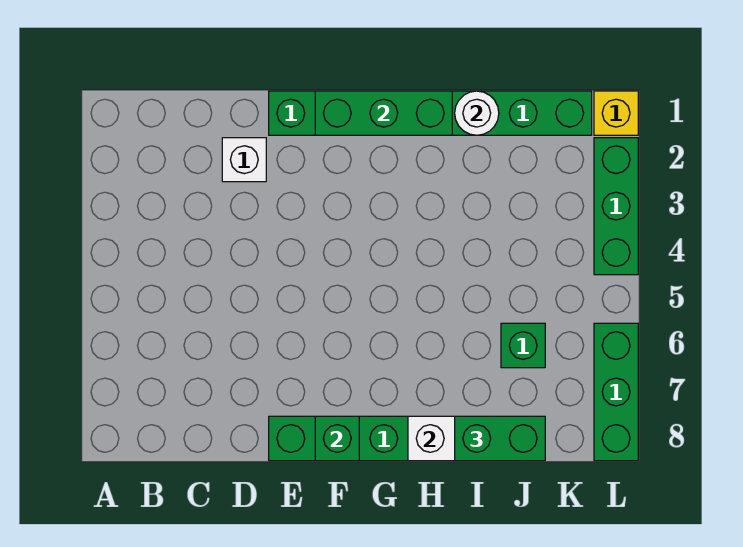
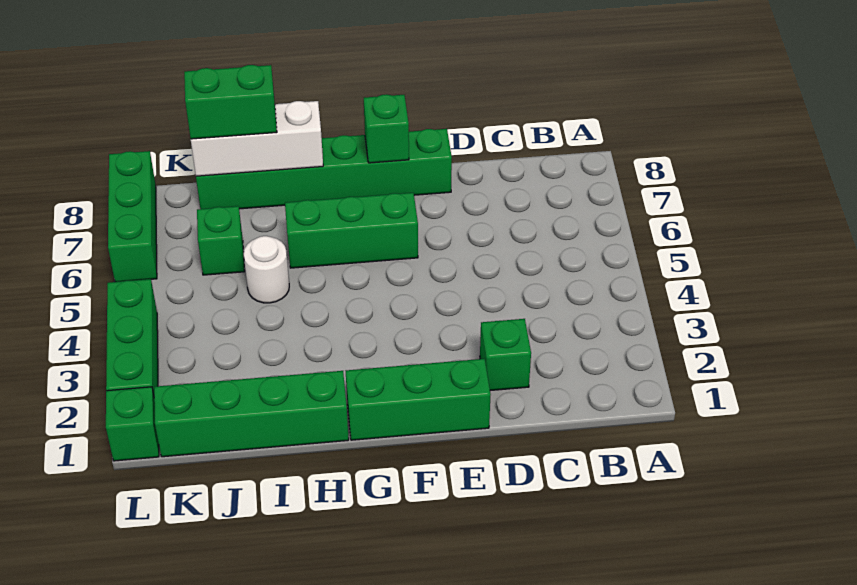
white brick D2 level 1 -> green brick D2 level 1
green brick F1:H1 level 2 -> green brick F6:H6 level 1
white round brick I1 level 2 -> white round brick I5 level 1
yellow brick L1 level 1 -> green brick L1 level 1

